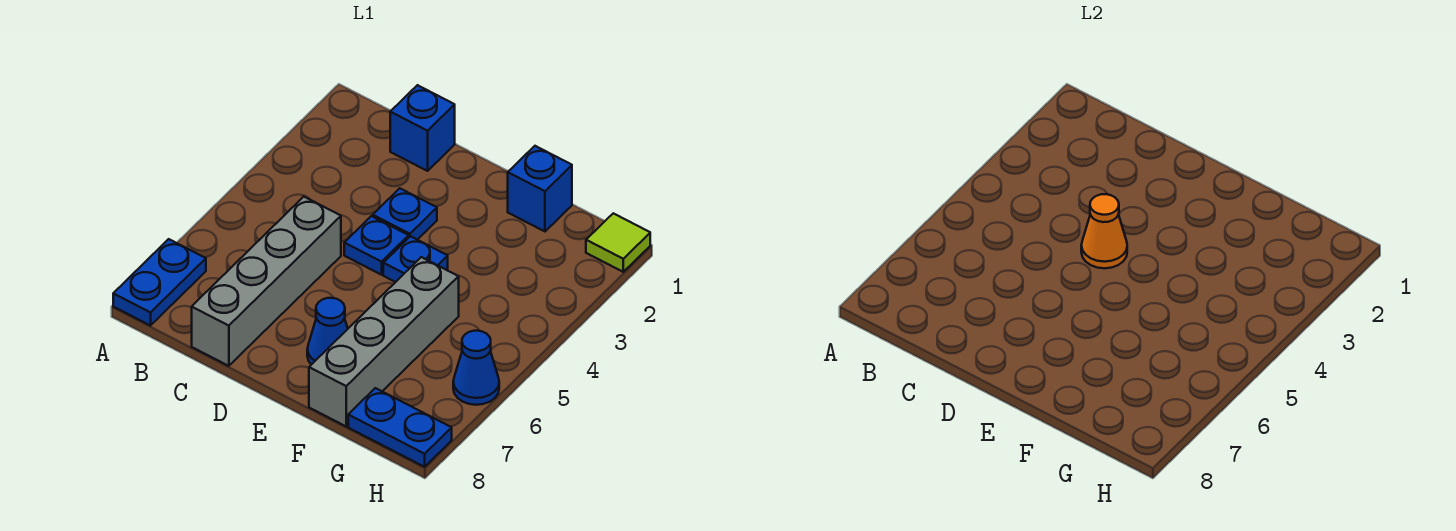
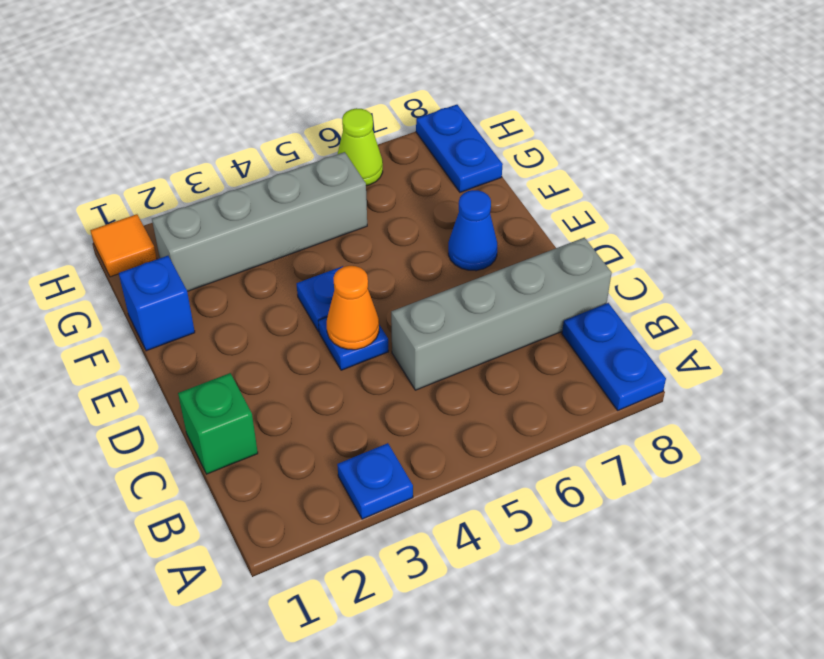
blue plate A7:A8 level 1 -> blue plate A8:B8 level 1
blue brick C1 level 1 -> green brick C1 level 1
blue plate D3 level 1 -> blue plate A3 level 1
grey brick F5:F8 level 1 -> grey brick G2:G5 level 1
lime tile H1 level 1 -> orange tile H1 level 1
blue cone H6 level 1 -> lime cone H6 level 1

